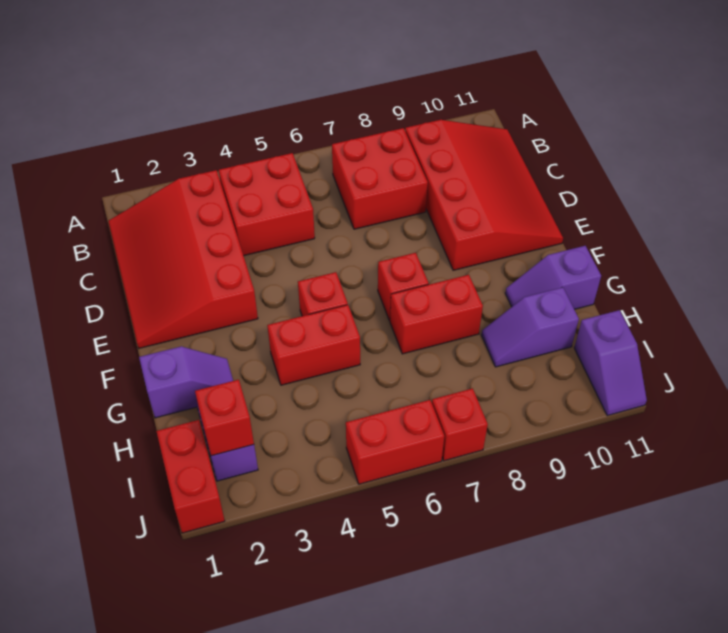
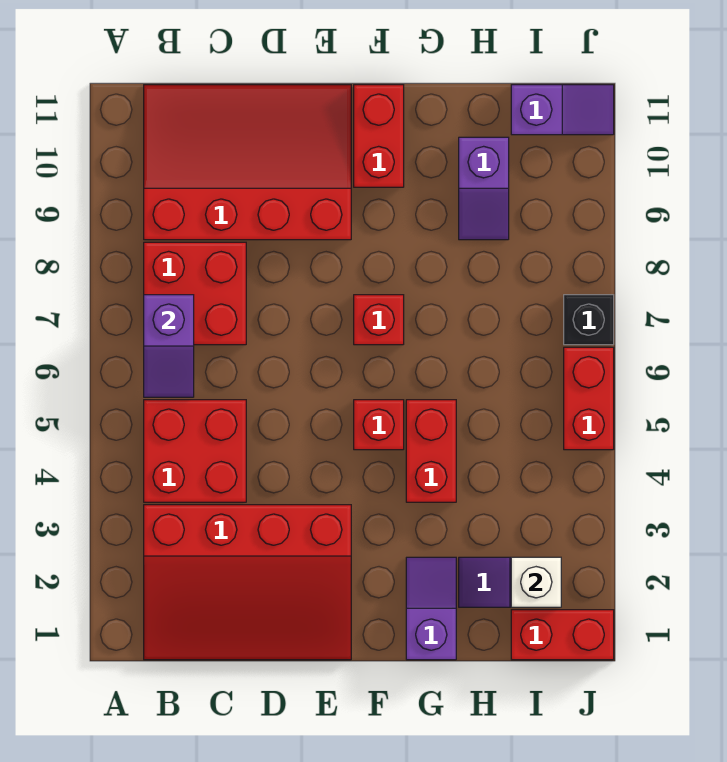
red brick G7:G8 level 1 -> red brick F10:F11 level 1
purple slope G10:G11 level 1 top 11 -> purple slope B6:B7 level 2 top 7
red brick I2 level 2 -> white brick I2 level 2
red brick J7 level 1 -> black brick J7 level 1

